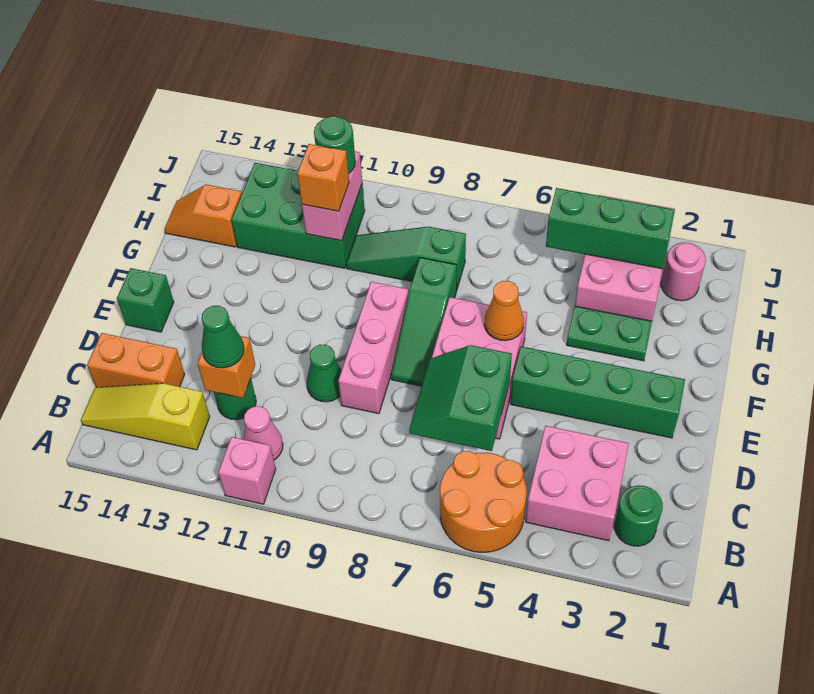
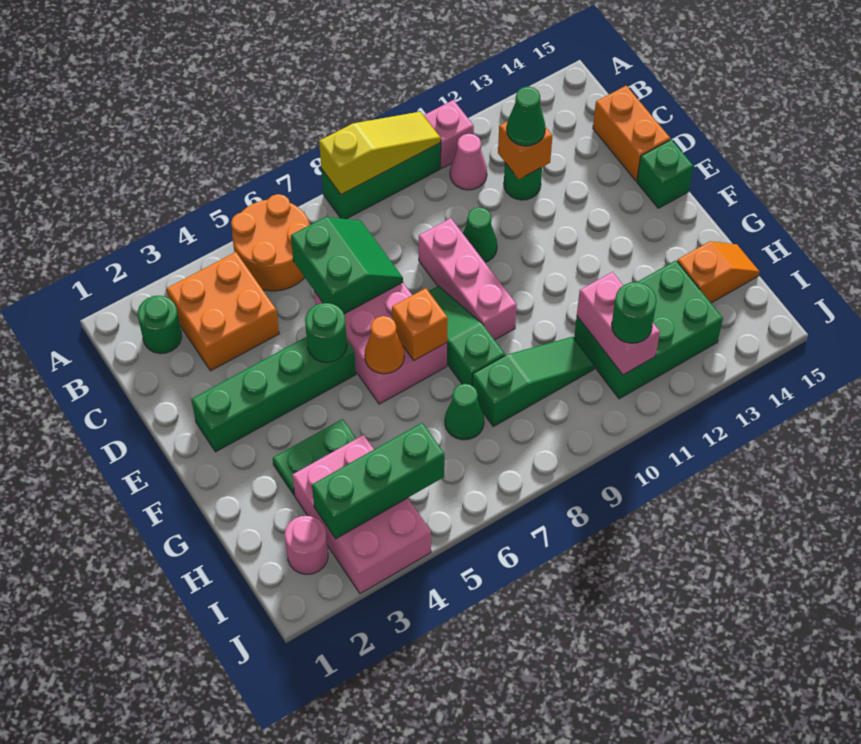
none -> green brick A8:A10 level 1
pink brick B3:C4 level 1 -> orange brick B3:C4 level 1
yellow slope B13:B15 level 1 top 13 -> yellow slope A8:A10 level 2 top 8
orange brick C14:C15 level 1 -> orange brick C15:D15 level 1
none -> green round brick E5 level 2
none -> green cone H7 level 1
orange brick H11 level 3 -> orange brick F7 level 2

